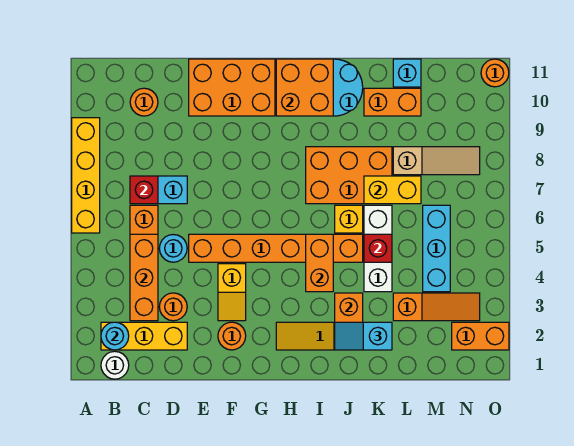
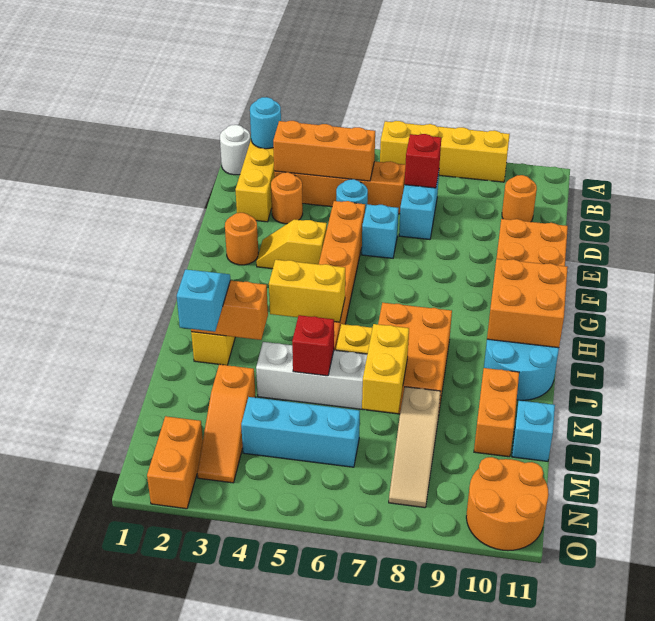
none -> cyan brick E6 level 1
orange brick I4:I5 level 2 -> yellow brick I4:I5 level 2
orange round brick O11 level 1 -> orange round brick N10:O11 level 1

